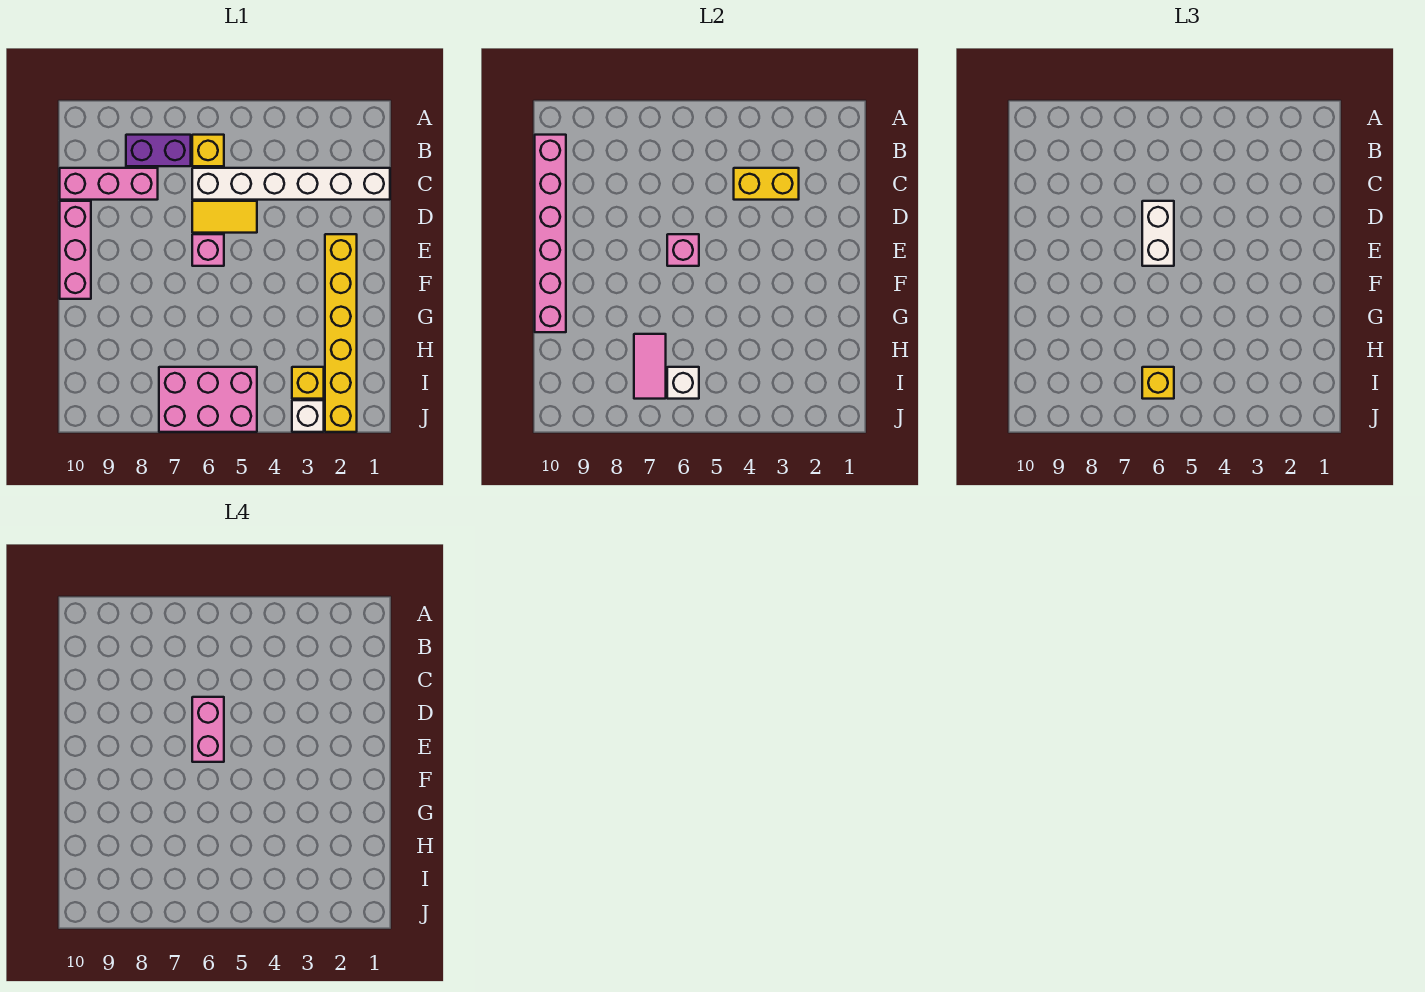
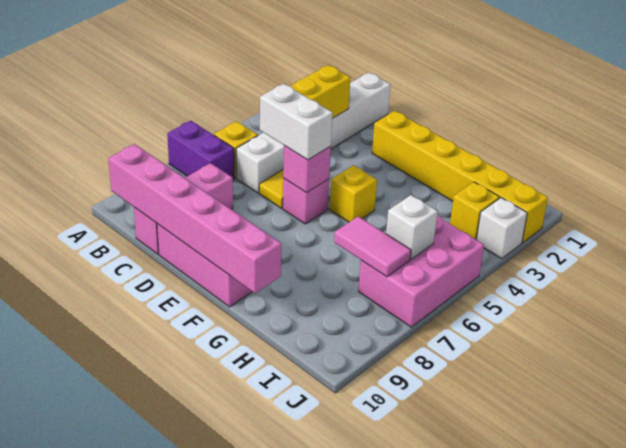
purple brick B7:B8 level 1 -> purple brick A7:B7 level 1
pink brick D6:E6 level 4 -> none
yellow brick I6 level 3 -> yellow brick F5 level 1

